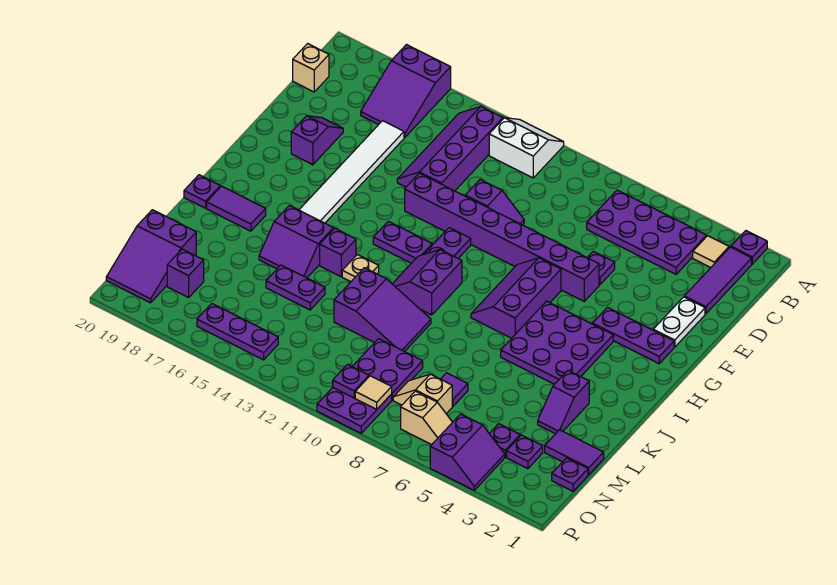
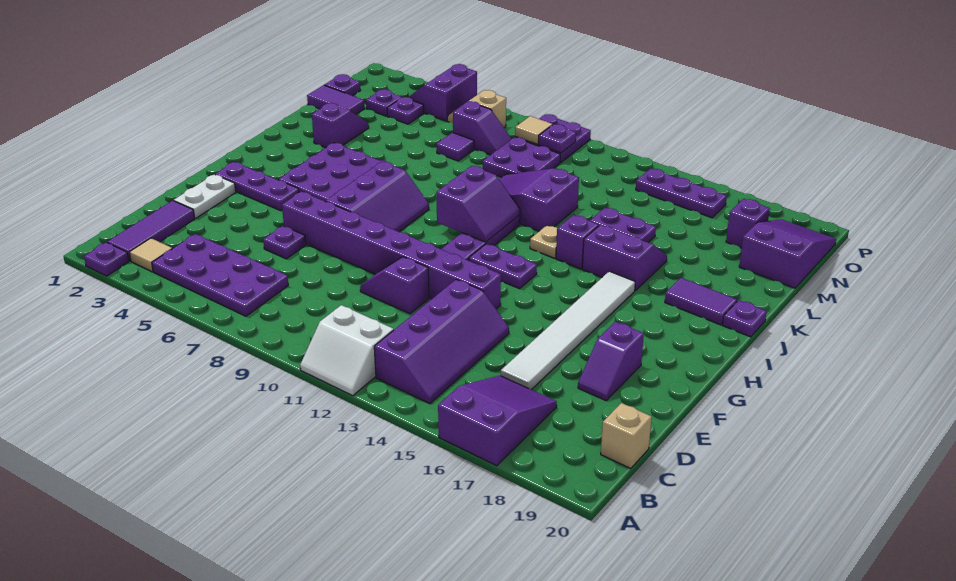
tan slope N7:N8 level 1 top 7 -> purple slope N7:N8 level 1 top 7

